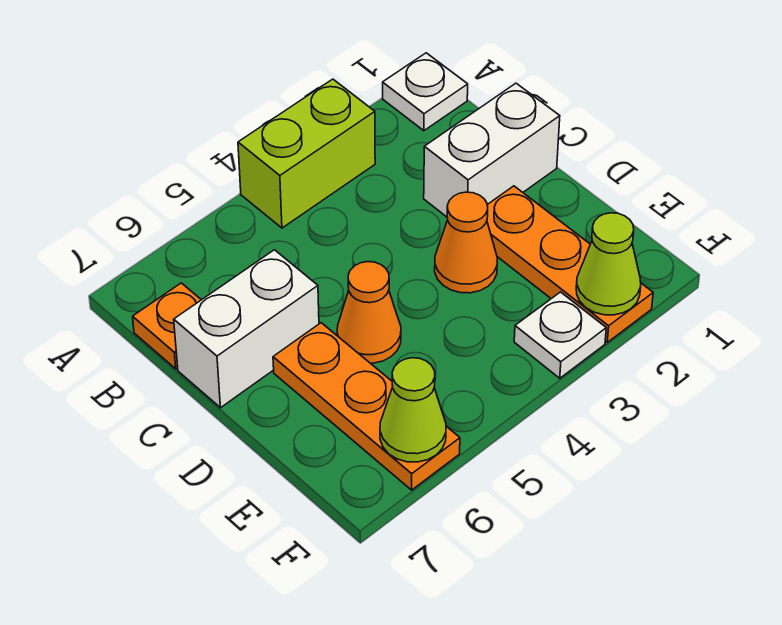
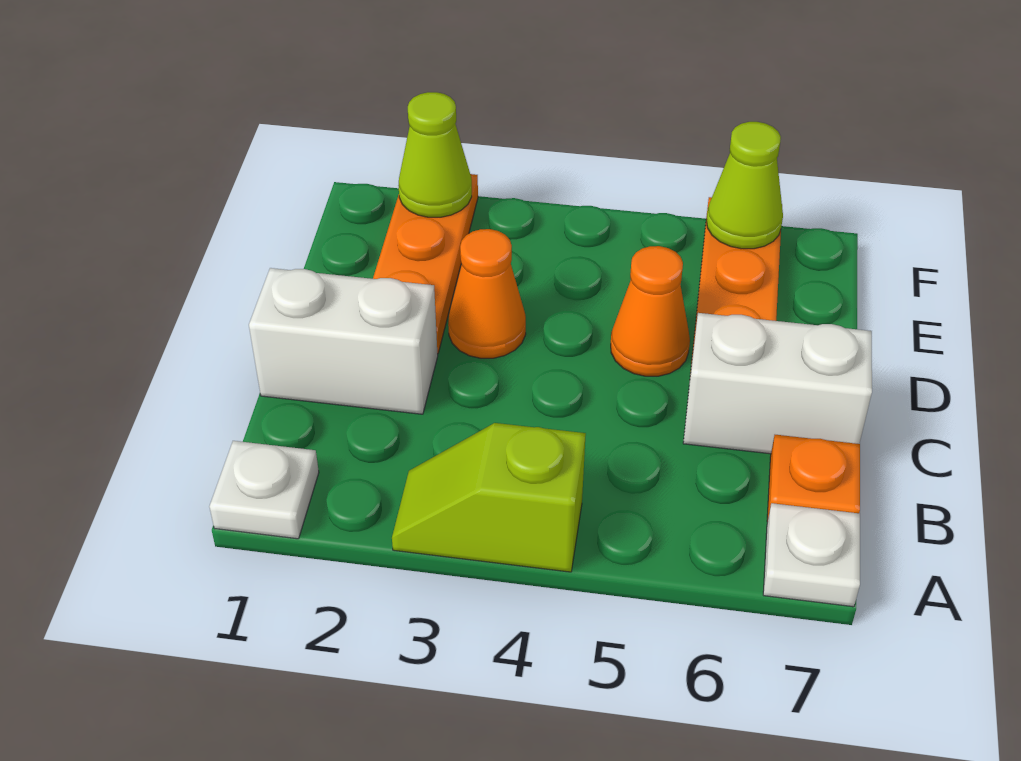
lime brick A3:A4 level 1 -> lime slope A3:A4 level 1 top 4
white plate F3 level 1 -> white plate A7 level 1

